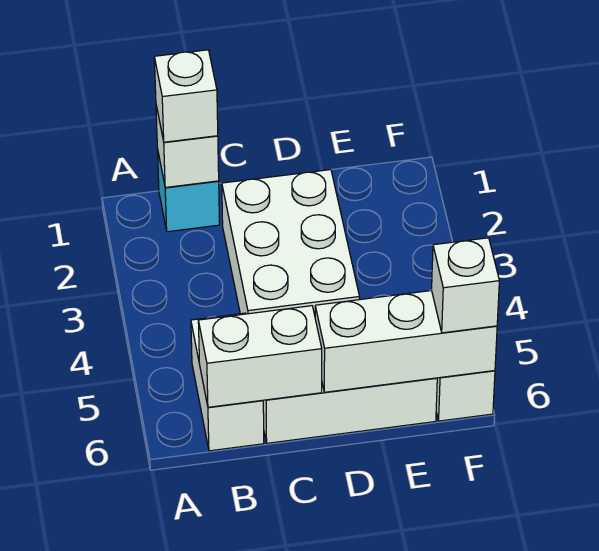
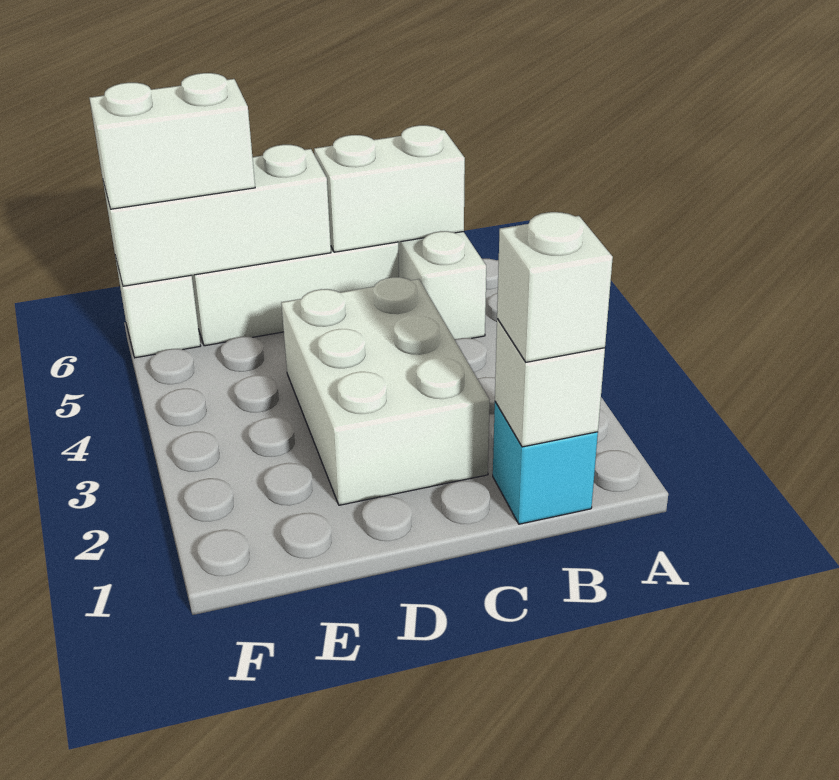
white brick F6 level 3 -> white brick E6:F6 level 3

